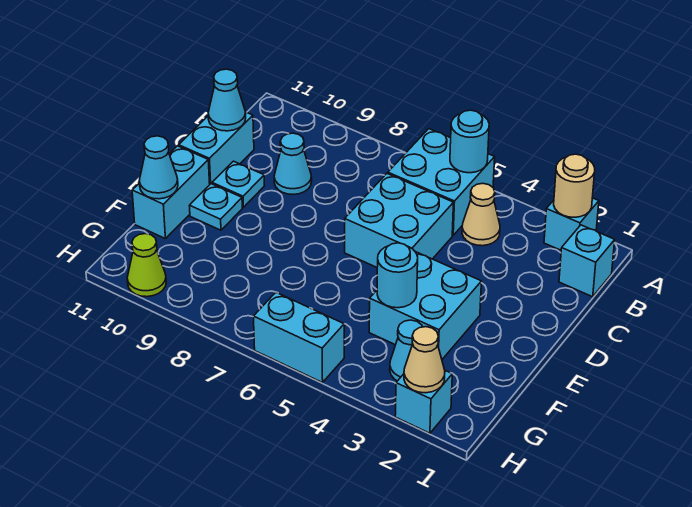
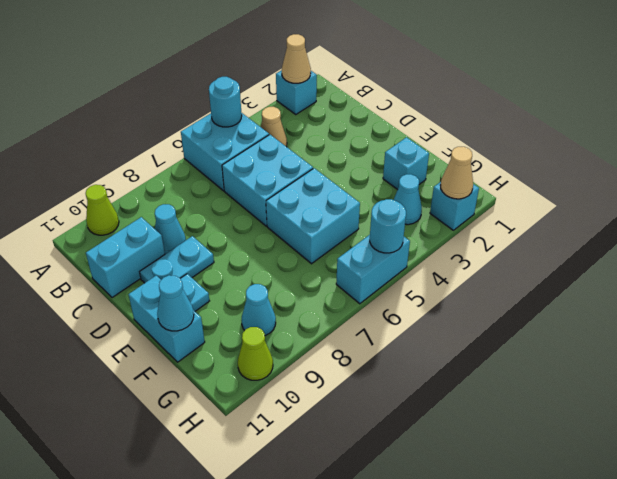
tan round brick A2 level 2 -> tan cone A2 level 2
none -> lime cone A10 level 1
cyan brick B1 level 1 -> cyan brick F2 level 1
cyan brick C11:D11 level 1 -> cyan brick C10:C11 level 1
cyan cone C11 level 2 -> cyan cone G9 level 1
cyan plate D10 level 1 -> cyan plate D9:D10 level 1
cyan brick E3:F4 level 1 -> cyan brick E5:F6 level 1
cyan round brick F4 level 2 -> cyan round brick H5 level 2

